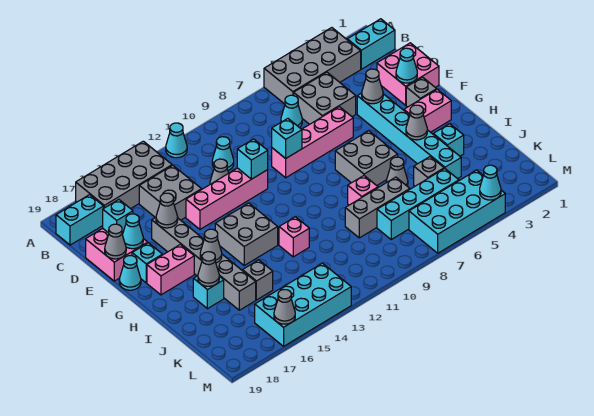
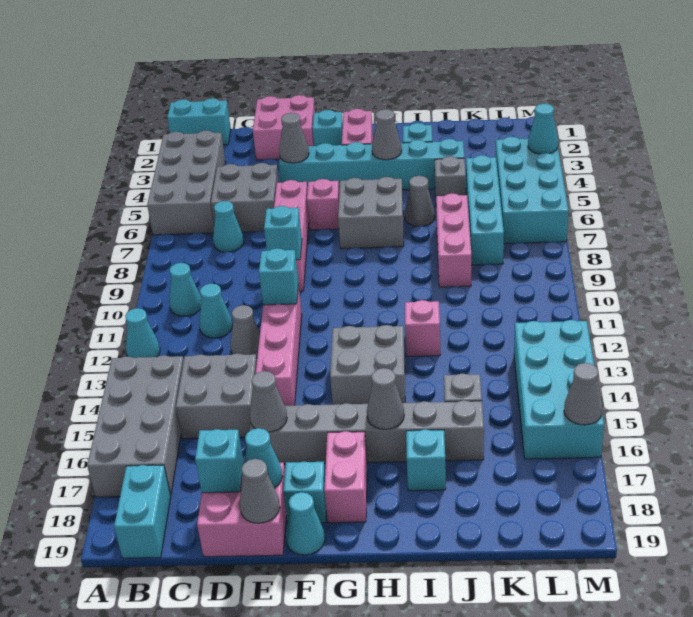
cyan brick B1:B2 level 1 -> cyan brick A1:B1 level 1
cyan cone E2 level 2 -> cyan cone B10 level 1
grey brick F2 level 1 -> cyan brick F2 level 1
pink brick I8 level 1 -> pink brick F6 level 1
grey cone I17 level 2 -> none
grey brick J7:J9 level 1 -> pink brick J7:J9 level 1

